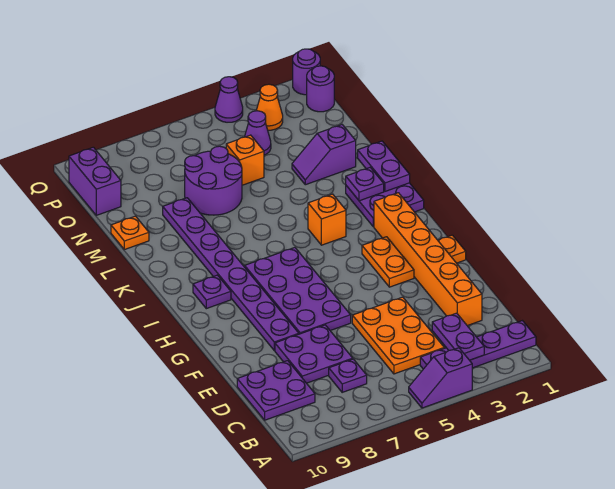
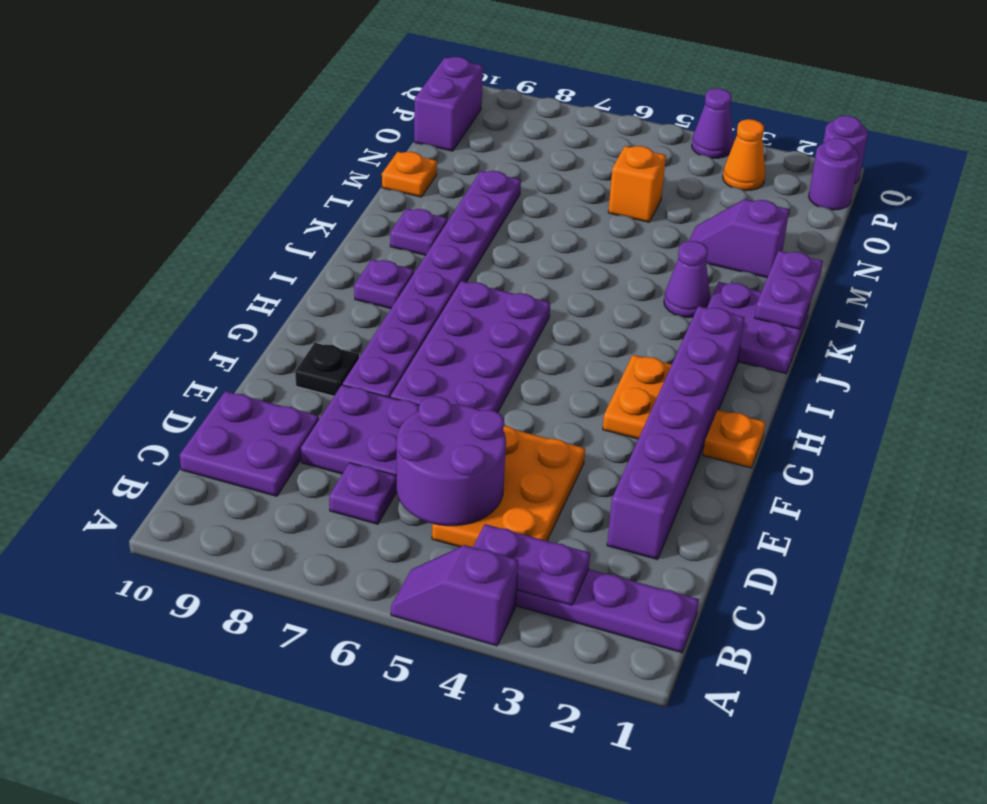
purple plate B3:C3 level 2 -> purple plate B3:B4 level 2
orange brick D2:I2 level 1 -> purple brick D2:I2 level 1
none -> black plate F9 level 1
orange brick J4 level 1 -> none
purple plate K2 level 2 -> purple plate K9 level 1
purple round brick M6:N7 level 1 -> purple round brick C5:D6 level 2
purple cone O4 level 1 -> purple cone K3 level 1

